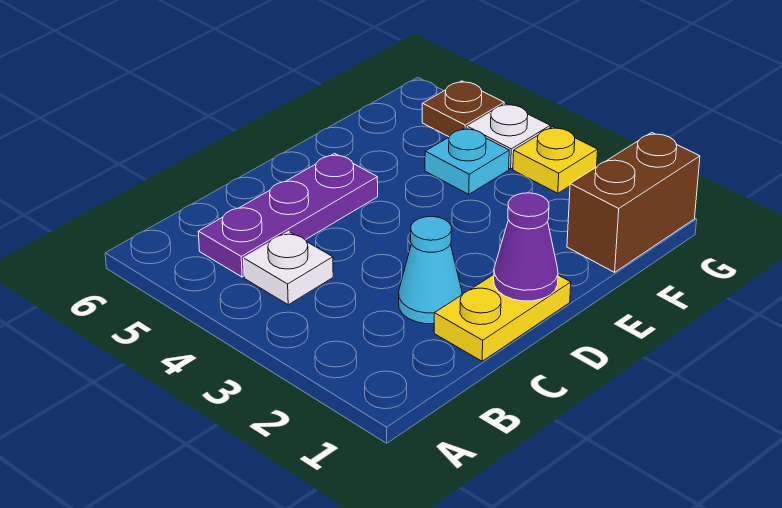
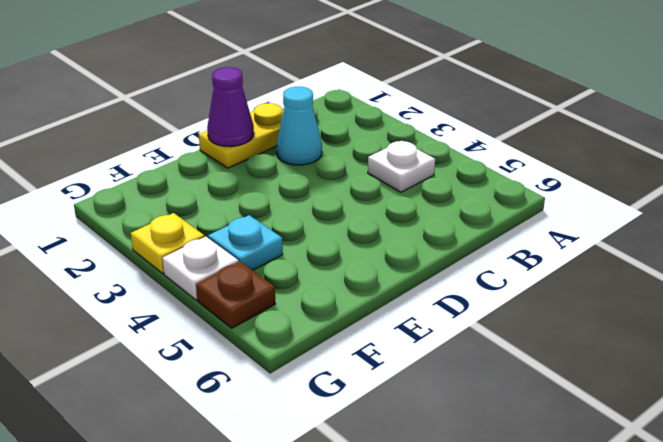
purple plate B5:D5 level 1 -> none
brown brick F1:G1 level 1 -> none

